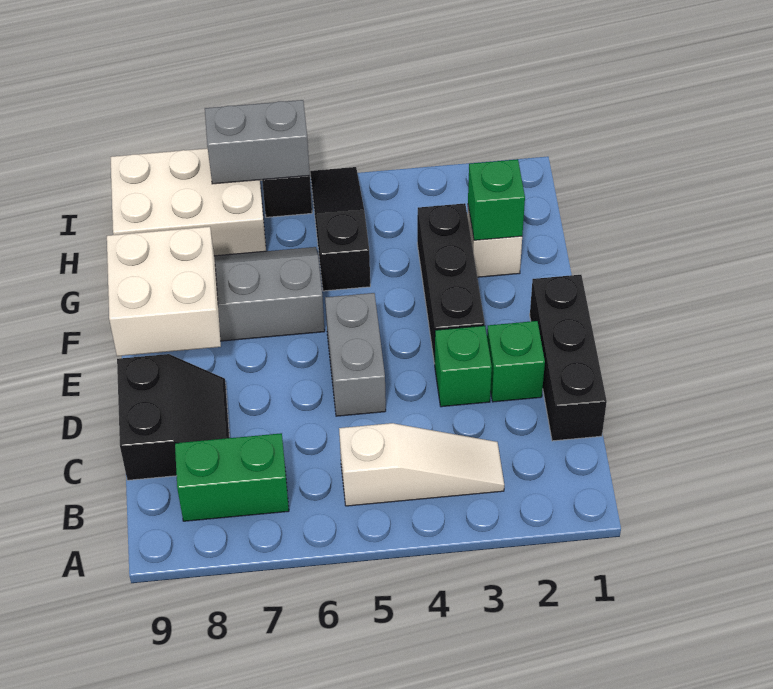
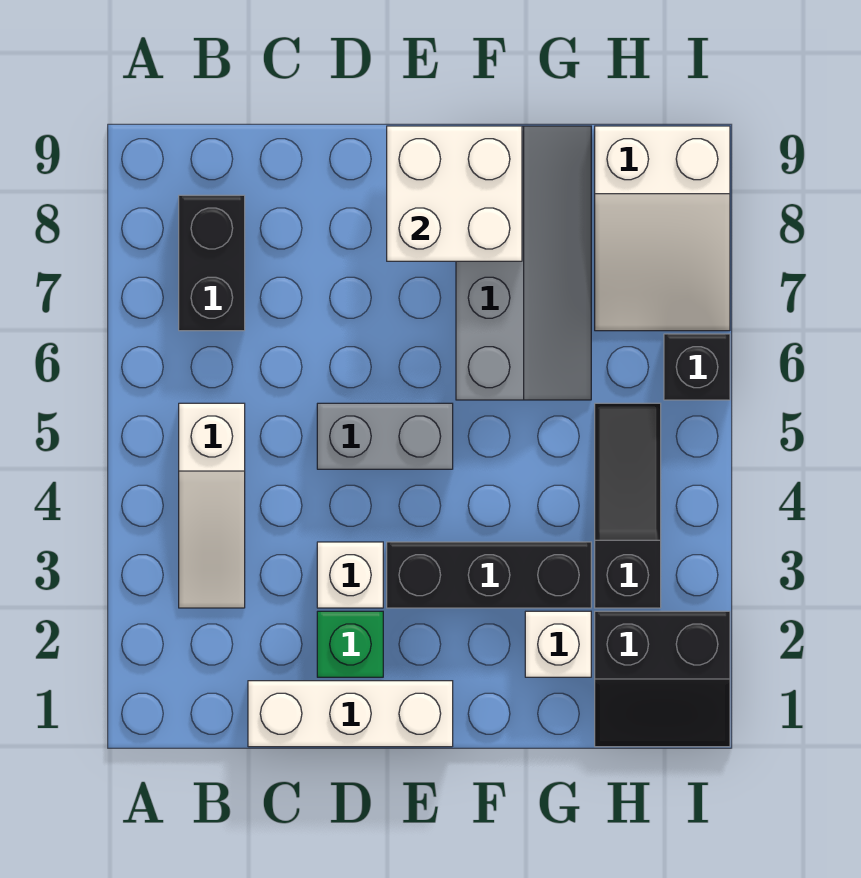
green brick B7:B8 level 1 -> black brick B7:B8 level 1
black brick C1:E1 level 1 -> white brick C1:E1 level 1
black slope C8:D9 level 1 top 9 -> black slope H1:I2 level 1 top 2
green brick D3 level 1 -> white brick D3 level 1
green brick G2 level 2 -> none
black slope G5:I5 level 1 top G -> black slope H3:H5 level 1 top 3
white brick H7:I9 level 1 -> white slope H7:I9 level 1 top 9
grey brick I6:I7 level 2 -> none

